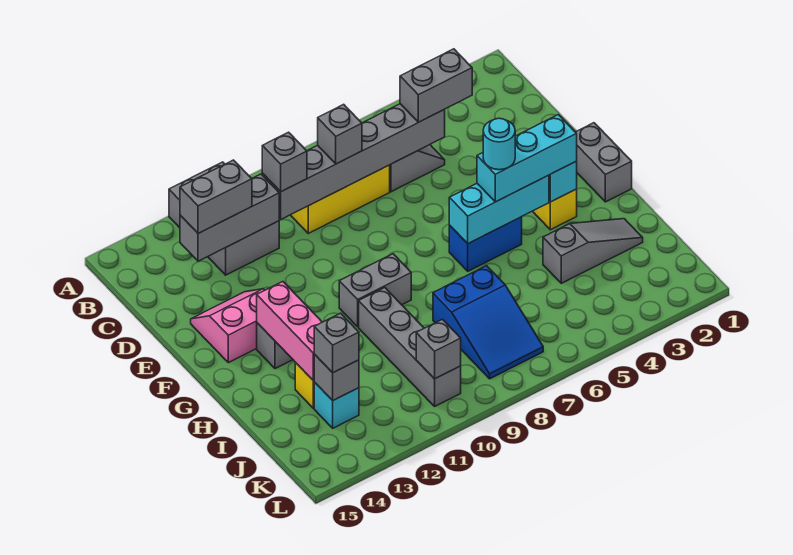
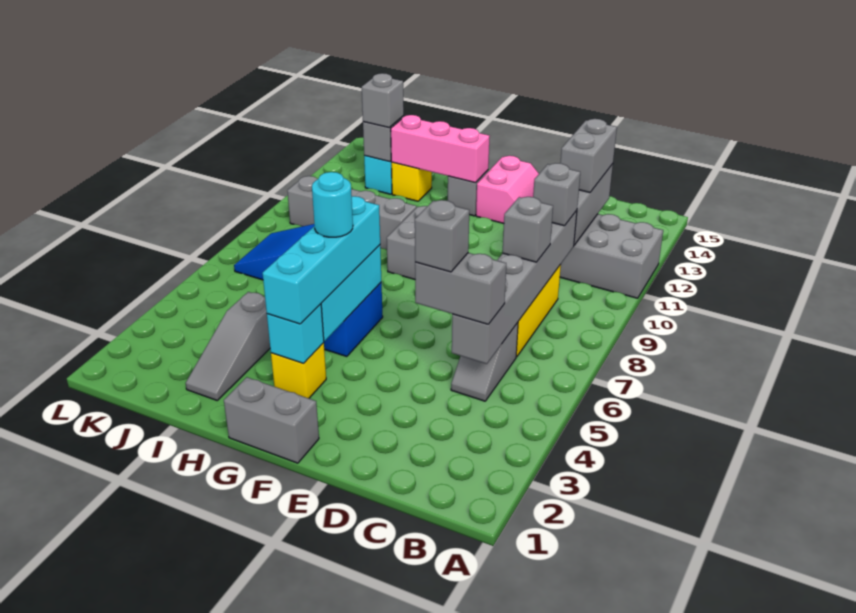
grey brick C4:C5 level 3 -> grey brick C5:D5 level 3
cyan brick G3:G5 level 3 -> cyan brick G3:G6 level 3
grey brick K10 level 2 -> grey brick D5 level 4

